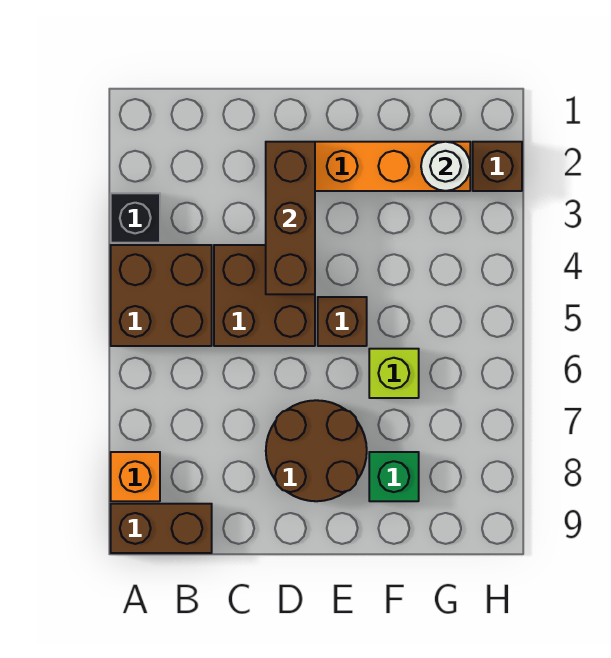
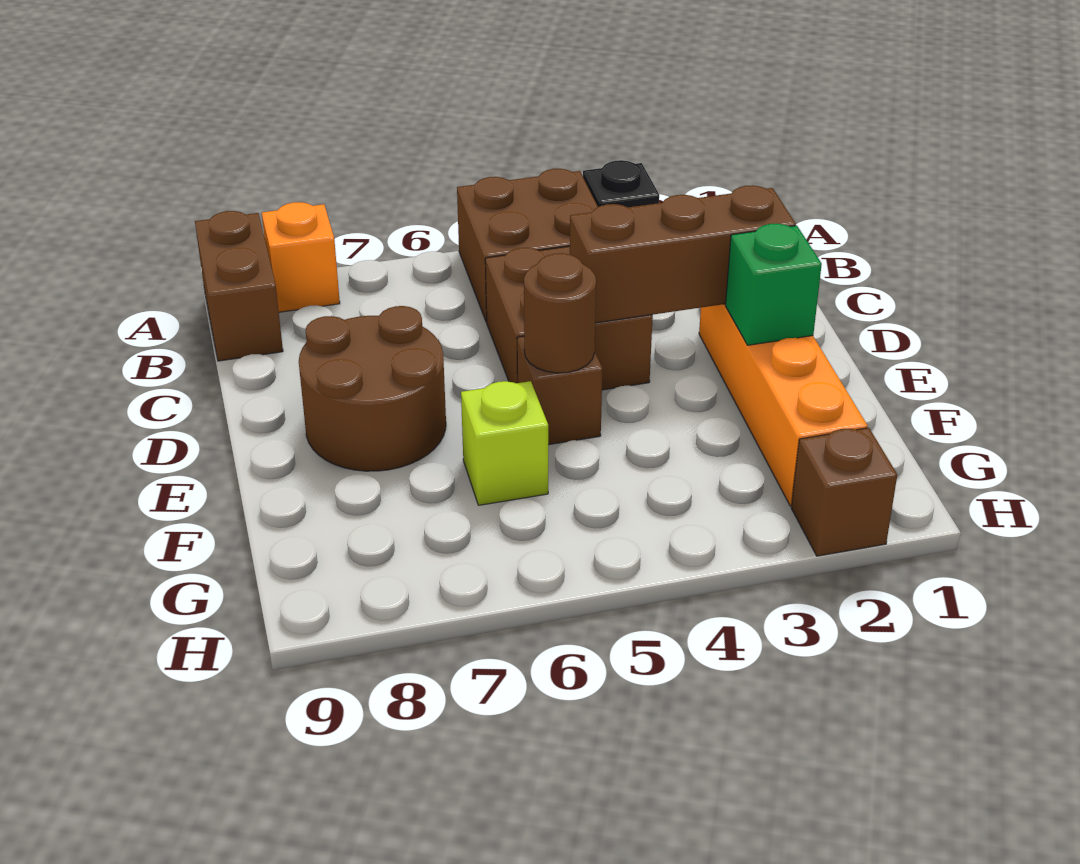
none -> brown round brick E5 level 2
green brick F8 level 1 -> green brick E2 level 2
white round brick G2 level 2 -> none

